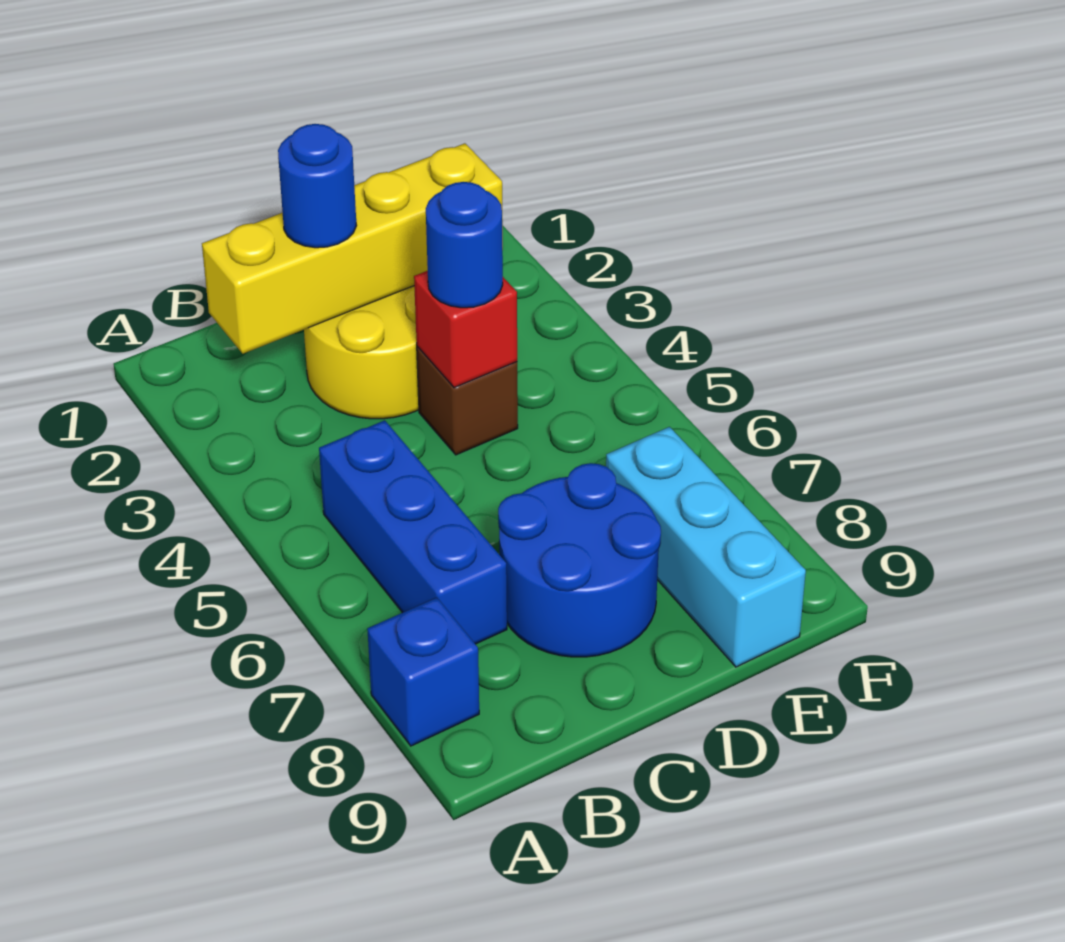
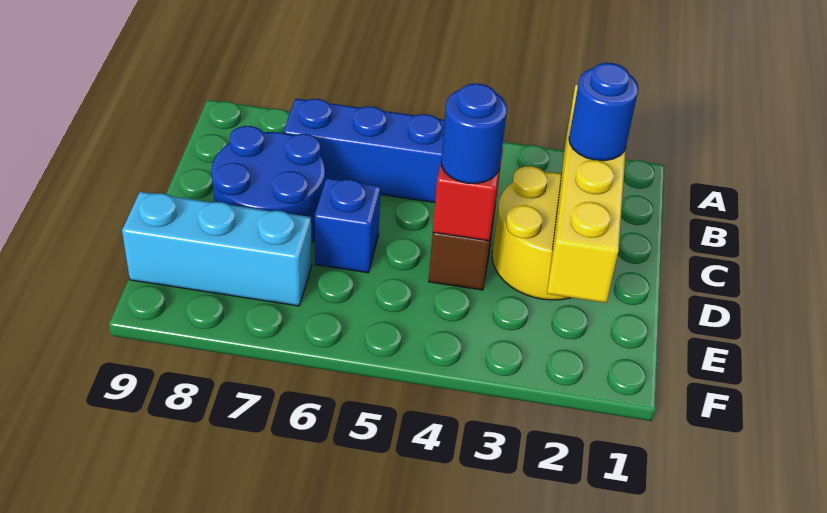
blue brick A8 level 1 -> blue brick D6 level 1

